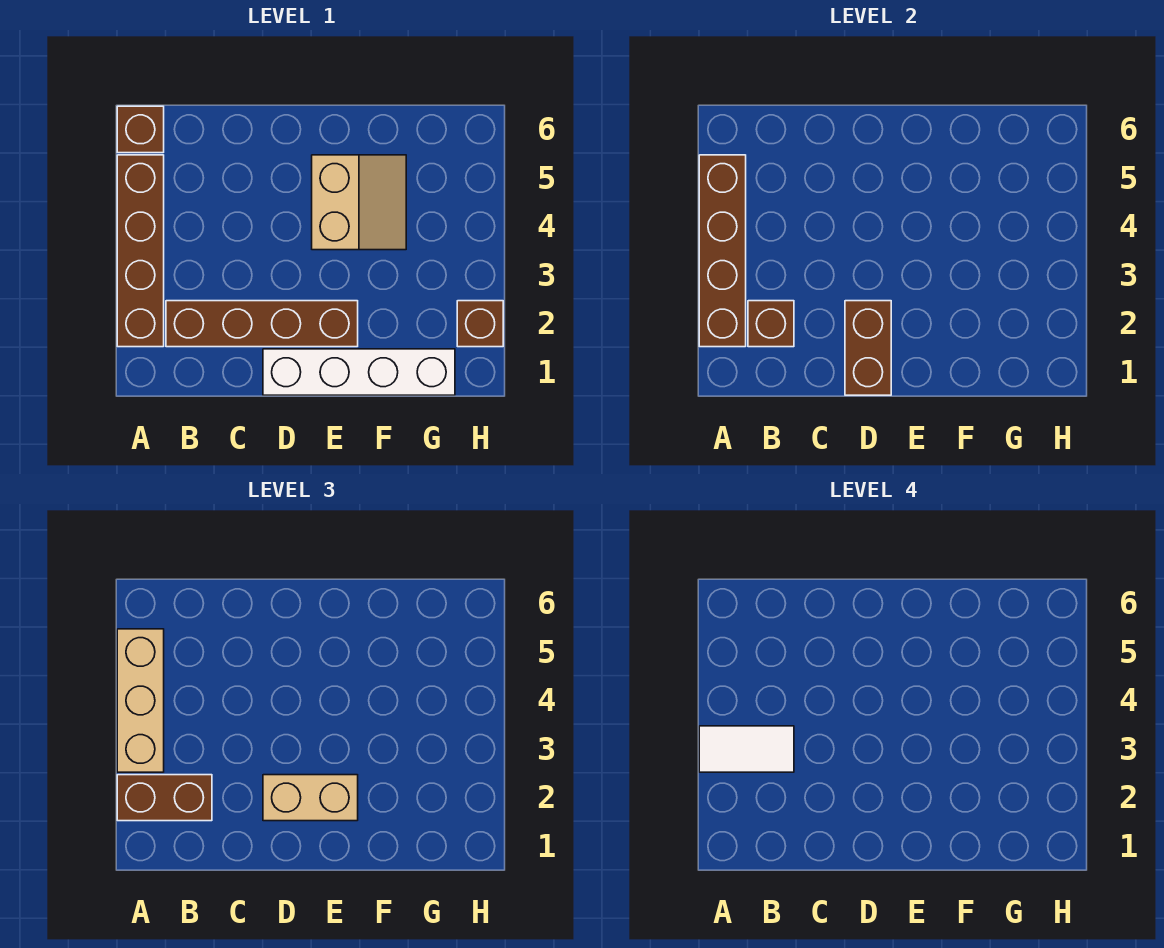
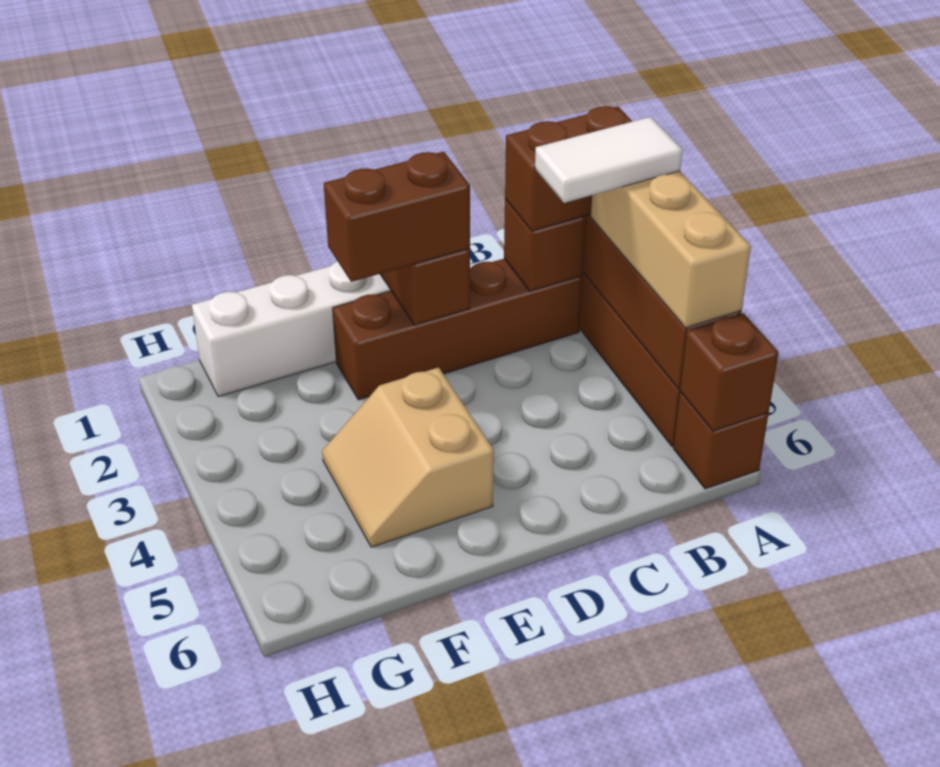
tan brick D2:E2 level 3 -> brown brick D2:E2 level 3
brown brick H2 level 1 -> brown brick A6 level 2

